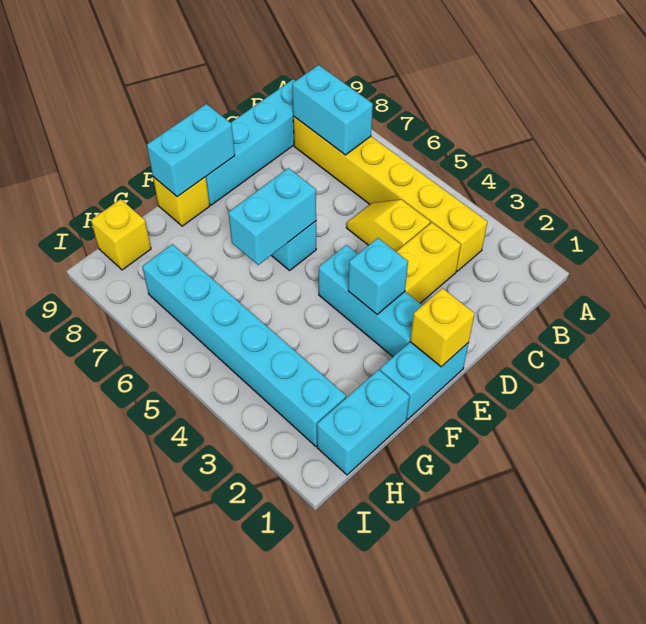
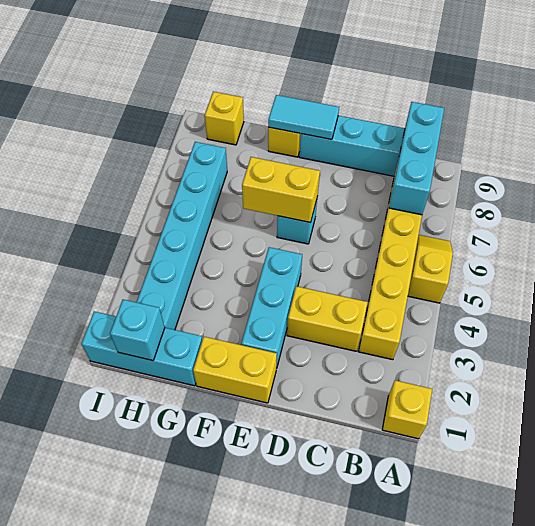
cyan brick B7:B8 level 2 -> cyan brick B7:B9 level 2
yellow slope C4:C5 level 1 top 4 -> yellow slope A5:A6 level 1 top 5
cyan brick E1:F1 level 1 -> yellow brick E1:F1 level 1
yellow brick E1 level 2 -> yellow brick A1 level 1
cyan brick E3 level 2 -> cyan brick H1 level 2
cyan brick E6:F6 level 2 -> yellow brick E6:F6 level 2
cyan brick E9:F9 level 2 -> cyan tile E9:F9 level 2
cyan brick G1:H1 level 1 -> cyan brick G1:I1 level 1

